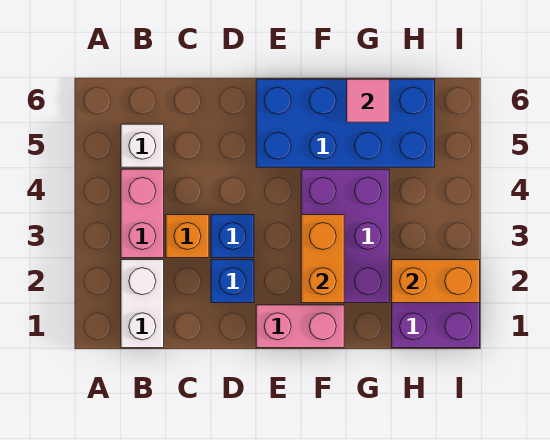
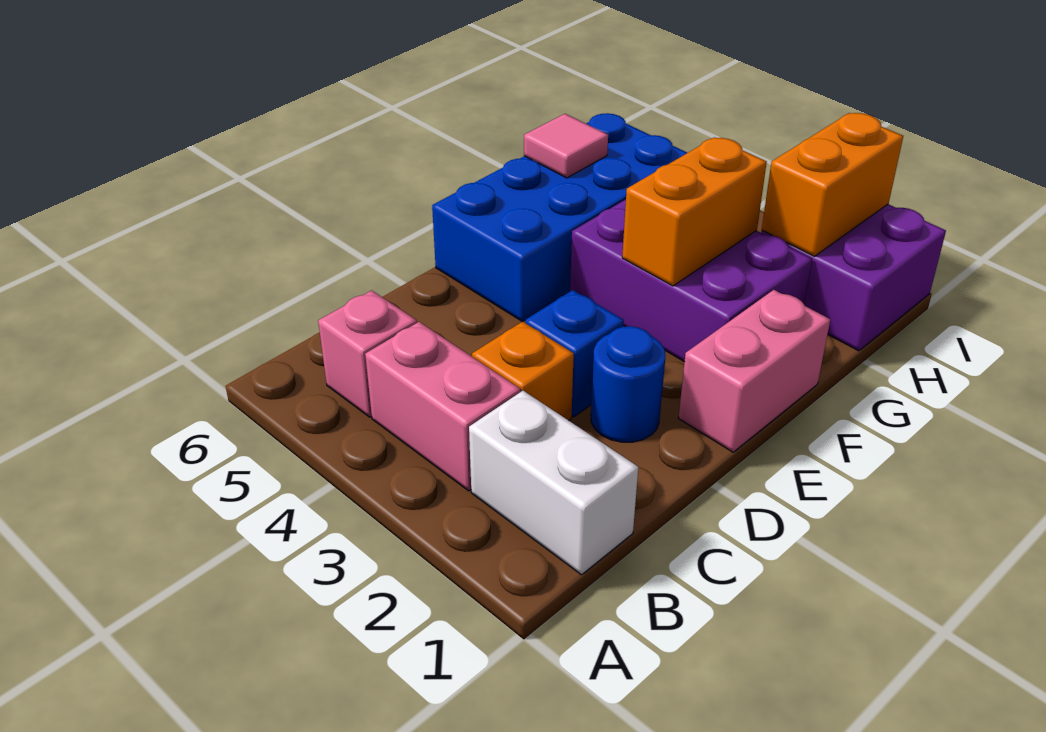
white brick B5 level 1 -> pink brick B5 level 1
blue brick D2 level 1 -> blue round brick D2 level 1
orange brick F2:F3 level 2 -> orange brick F3:G3 level 2

